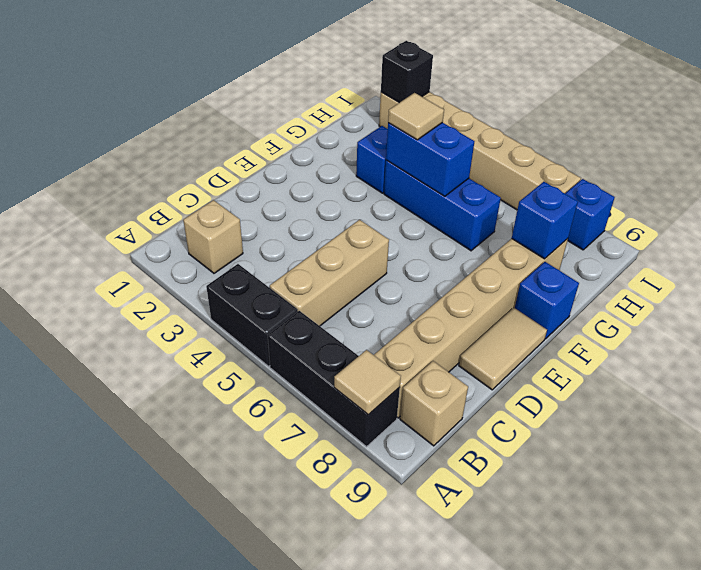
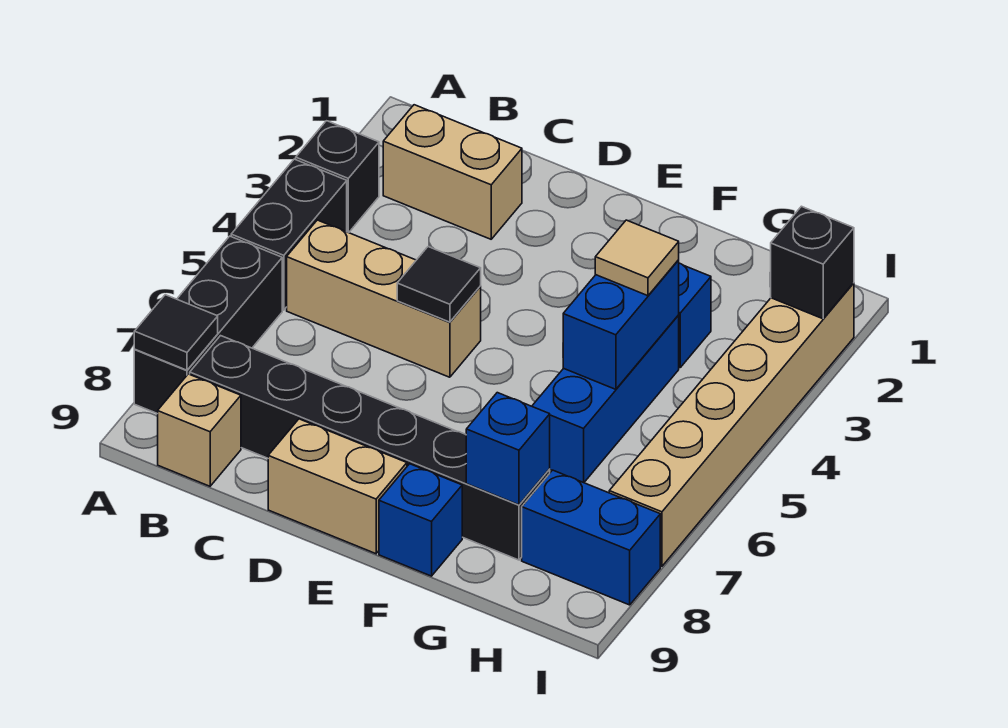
none -> black brick A3 level 1
tan tile A8 level 2 -> black tile A8 level 2
tan brick B2 level 1 -> tan brick B2:C2 level 1
tan brick B8:G8 level 1 -> black brick B8:G8 level 1
none -> black tile D5 level 2
tan tile D9:E9 level 1 -> tan brick D9:E9 level 1
blue brick I8 level 1 -> blue brick H8:I8 level 1

